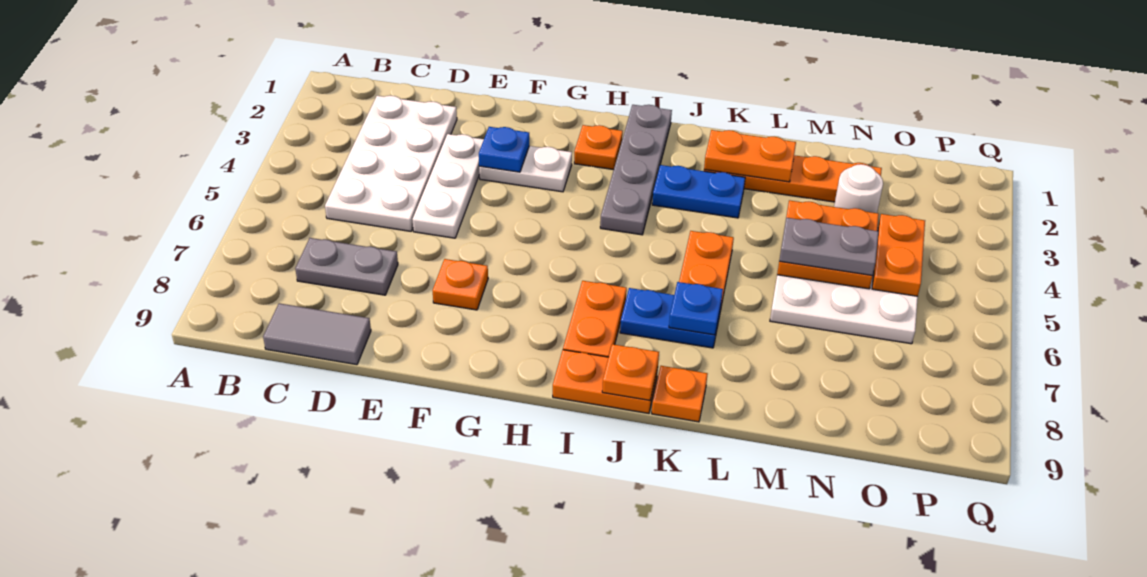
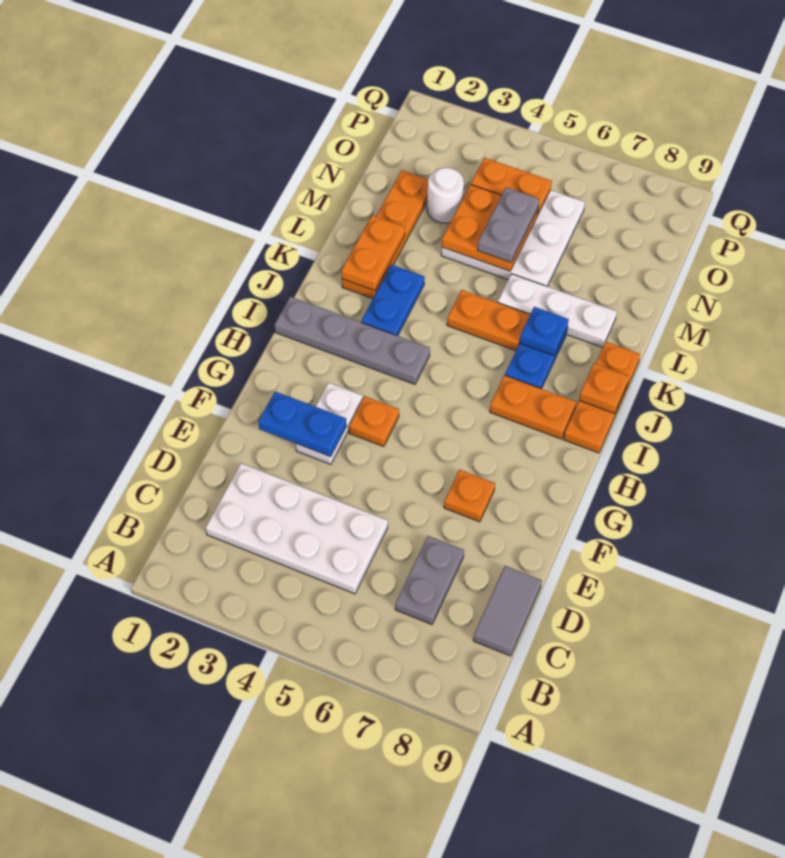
white plate E3:E5 level 1 -> white plate L6:L8 level 1
blue plate F3 level 2 -> blue plate F2:F3 level 2
orange plate H2 level 1 -> orange plate G4 level 1

